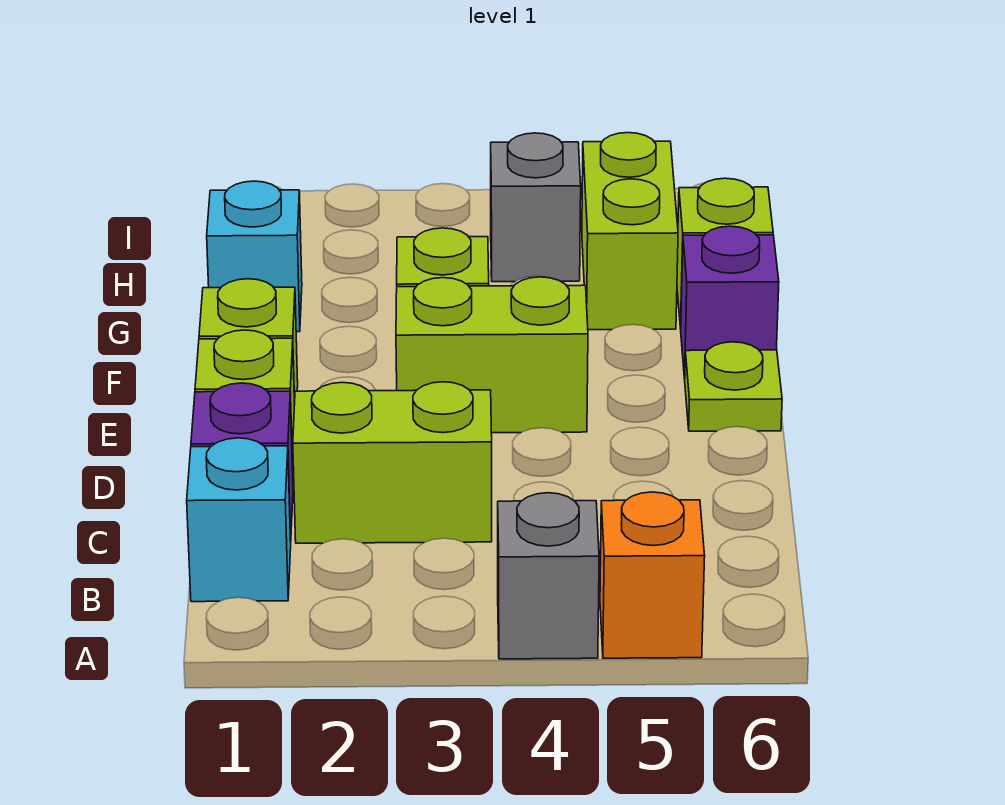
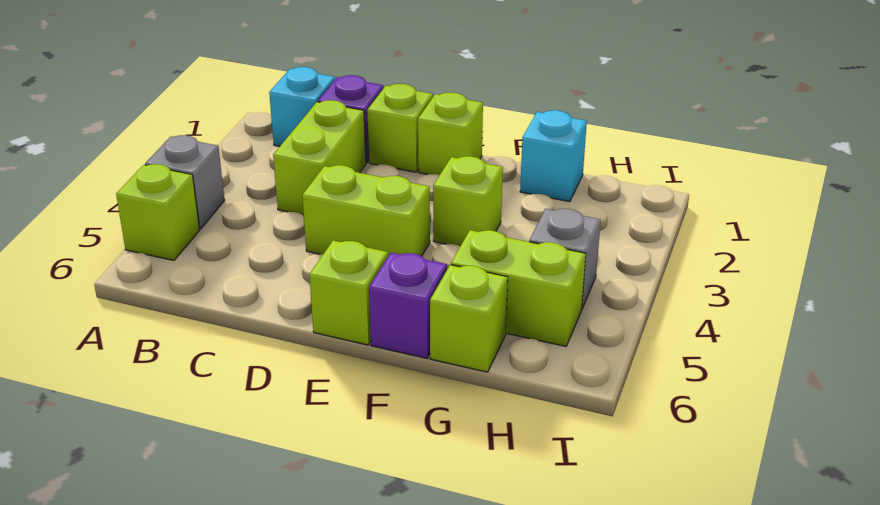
orange brick A5 level 1 -> lime brick A5 level 1
lime brick E3:E4 level 1 -> lime brick D4:E4 level 1
lime plate E6 level 1 -> lime brick E6 level 1

